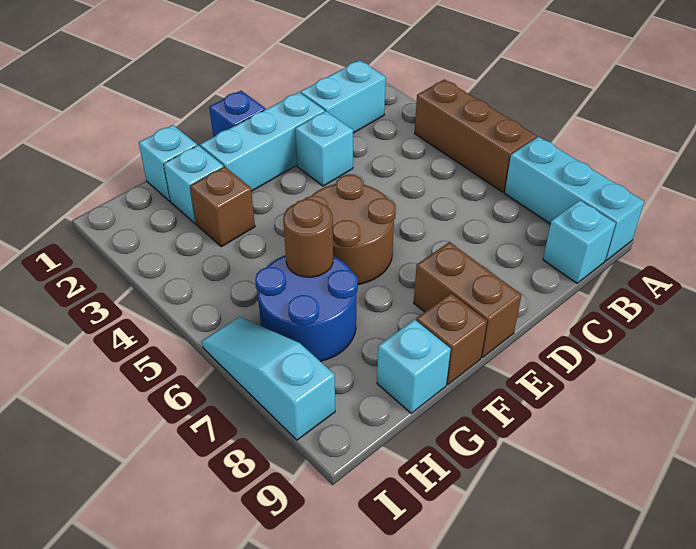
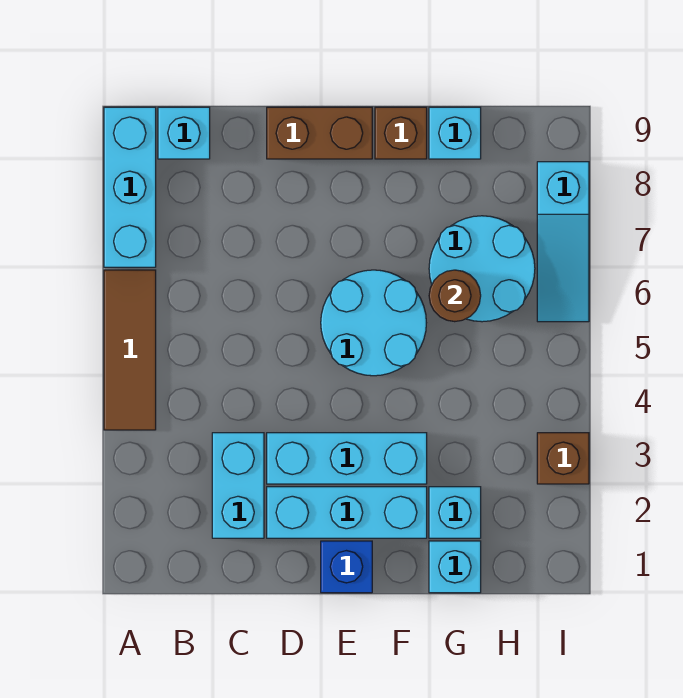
brown brick A4:A6 level 1 -> brown tile A4:A6 level 1
cyan brick B2:C2 level 1 -> cyan brick C2:C3 level 1
cyan brick D3 level 1 -> cyan brick D3:F3 level 1
brown round brick E5:F6 level 1 -> cyan round brick E5:F6 level 1
brown brick E8:E9 level 1 -> brown brick D9:E9 level 1
brown brick G3 level 1 -> brown brick I3 level 1
blue round brick G6:H7 level 1 -> cyan round brick G6:H7 level 1

